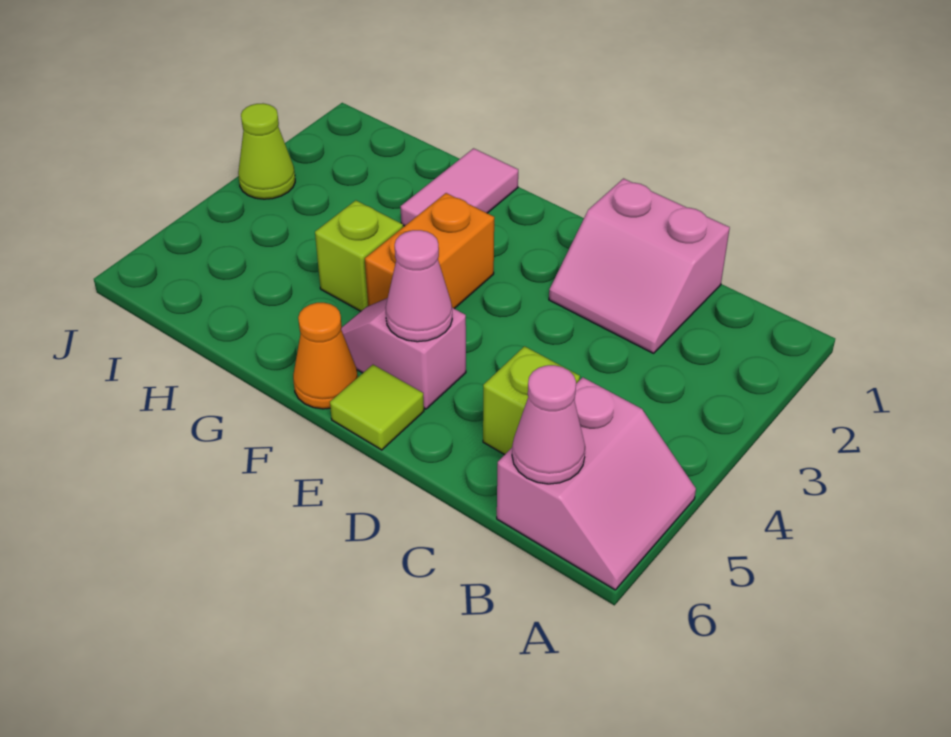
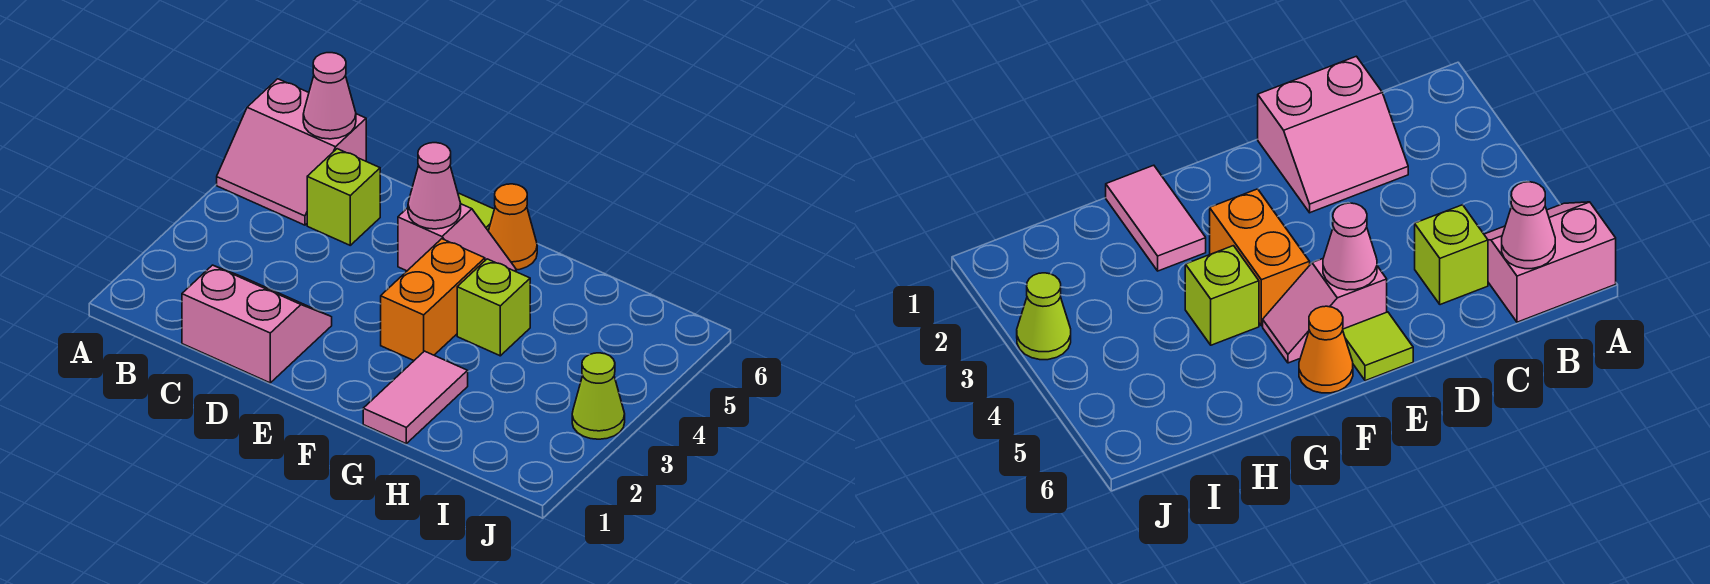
pink slope A5:B6 level 1 top B -> pink slope A5:B6 level 1 top 6

